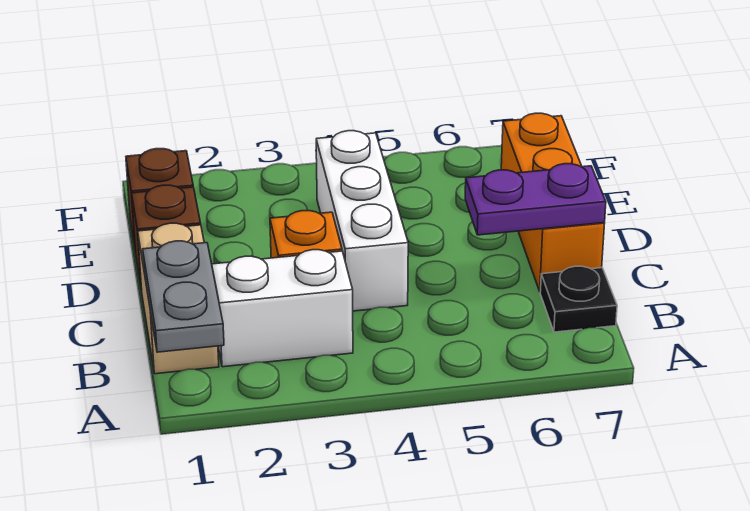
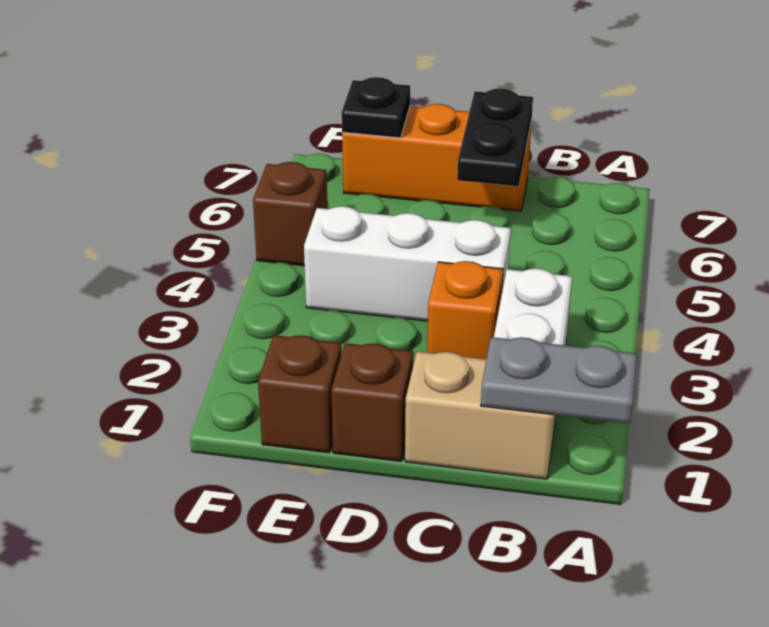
black plate B7 level 1 -> black plate E7 level 2
purple plate C6:C7 level 2 -> black plate C6:C7 level 2
none -> brown brick F5 level 1

